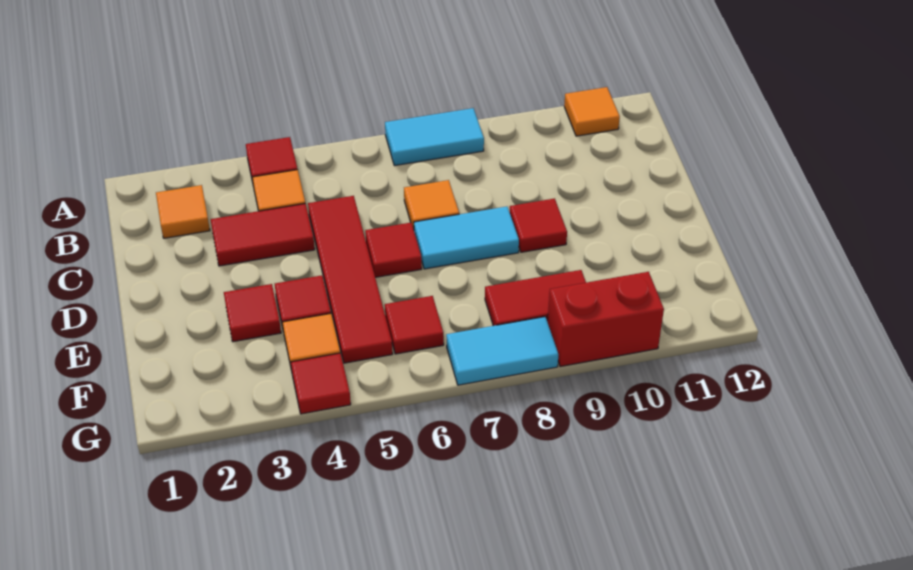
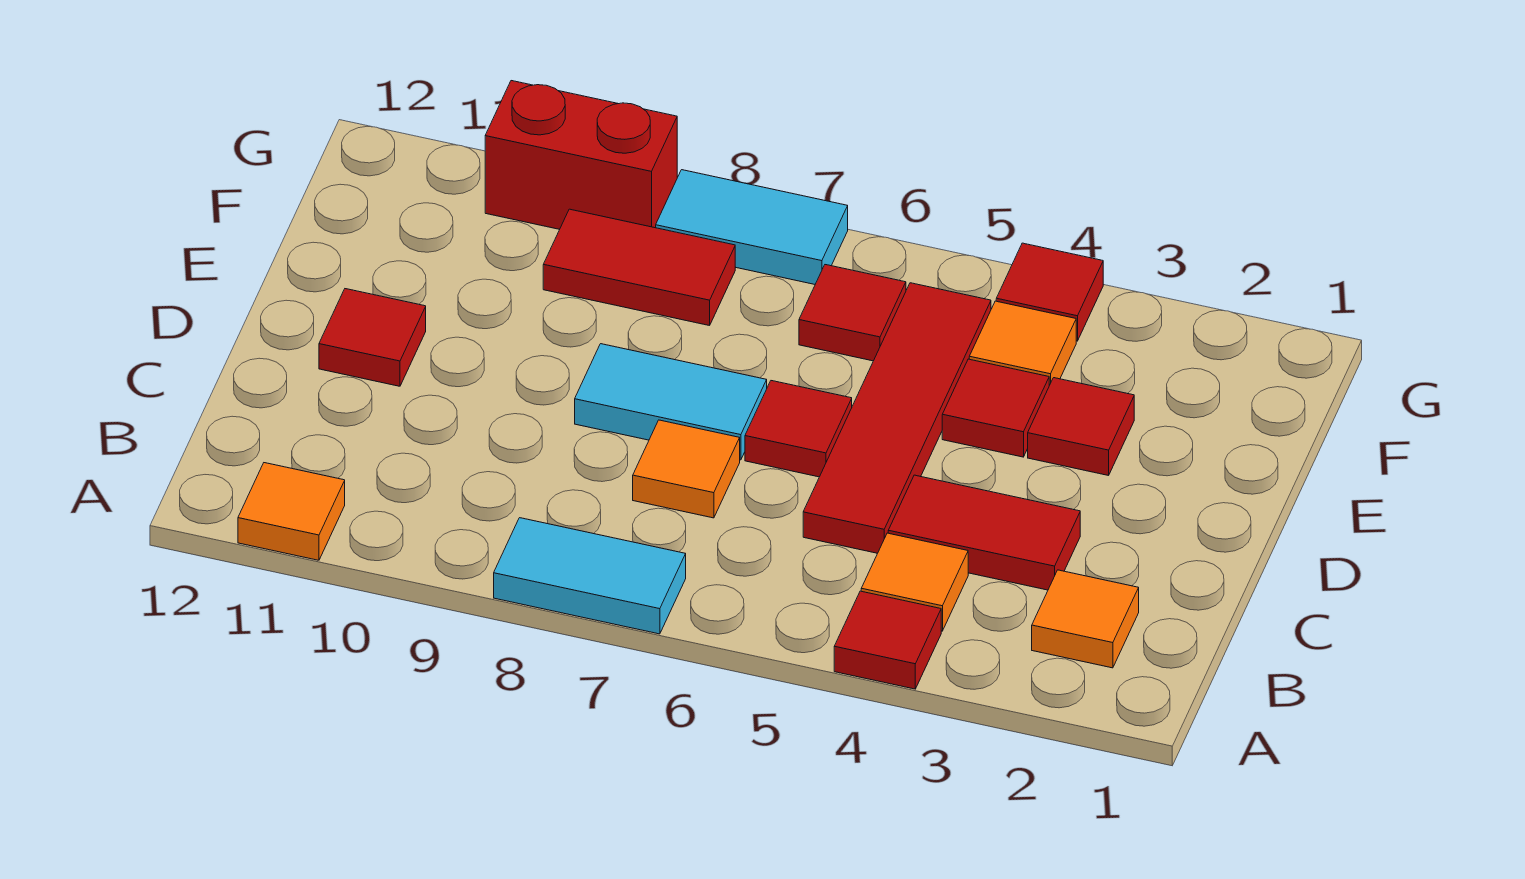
red tile D9 level 1 -> red tile D11 level 1

